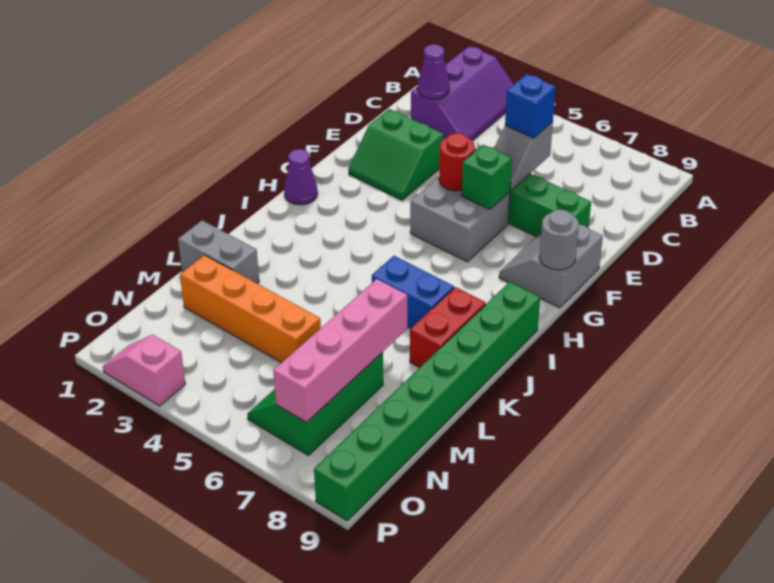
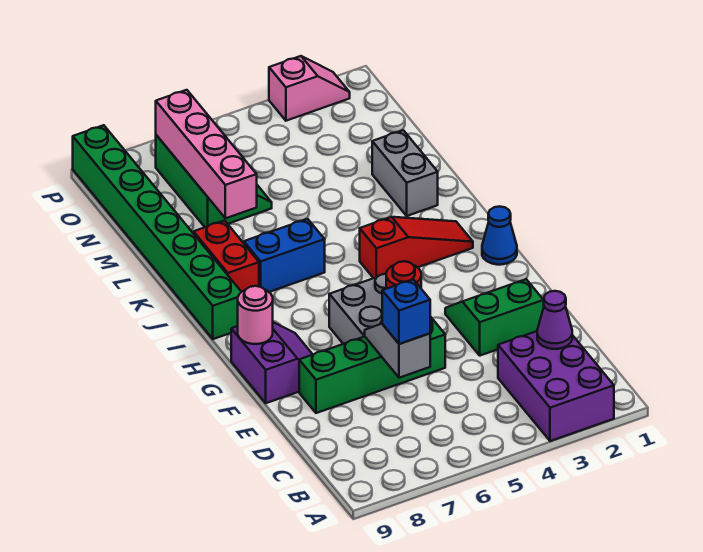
purple slope A2:C3 level 1 top 2 -> purple brick A2:C3 level 1
green brick F6 level 2 -> none
grey slope F8:G9 level 1 top 9 -> purple slope F8:G9 level 1 top 9
grey round brick G9 level 2 -> pink round brick G9 level 2
purple cone H1 level 1 -> blue cone H1 level 1
none -> red slope I2:I4 level 1 top 4
grey brick L1:L2 level 1 -> grey brick K2:L2 level 1
orange brick M2:M5 level 1 -> none

